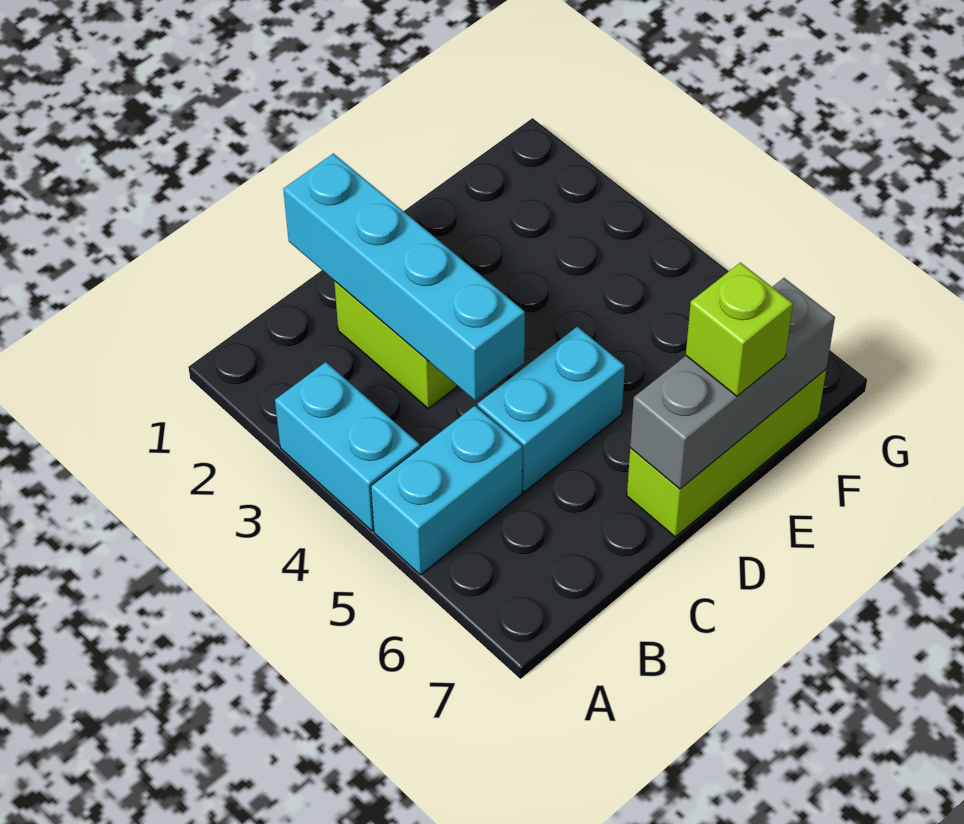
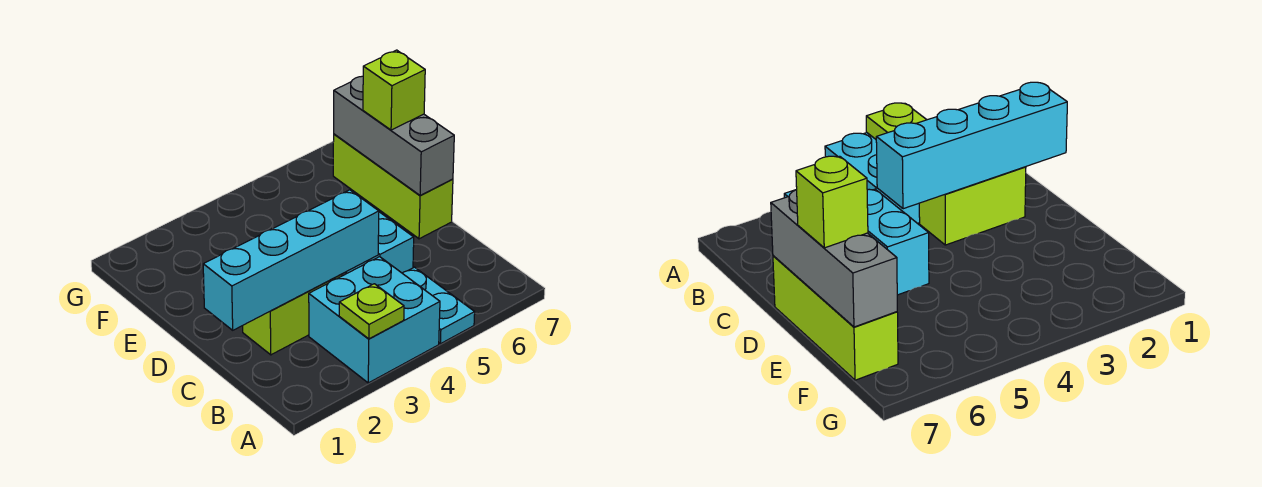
cyan brick A3:A4 level 1 -> cyan brick A3:B4 level 1
none -> lime plate A3 level 2
cyan brick A5:B5 level 1 -> cyan plate A5:B5 level 1

